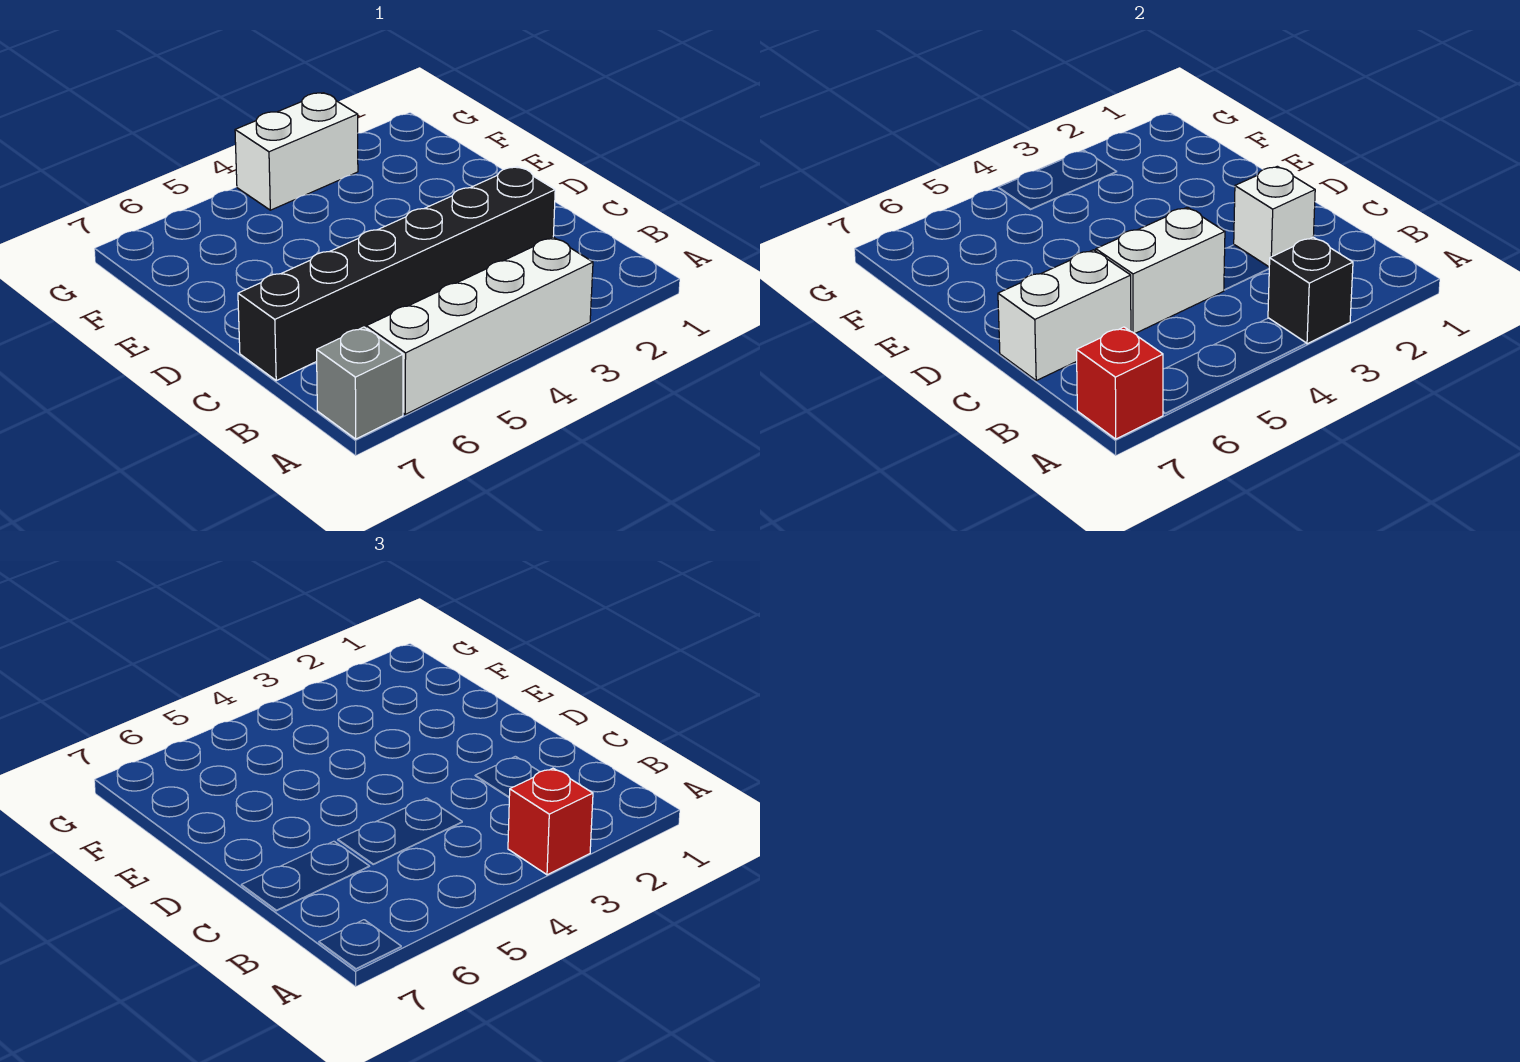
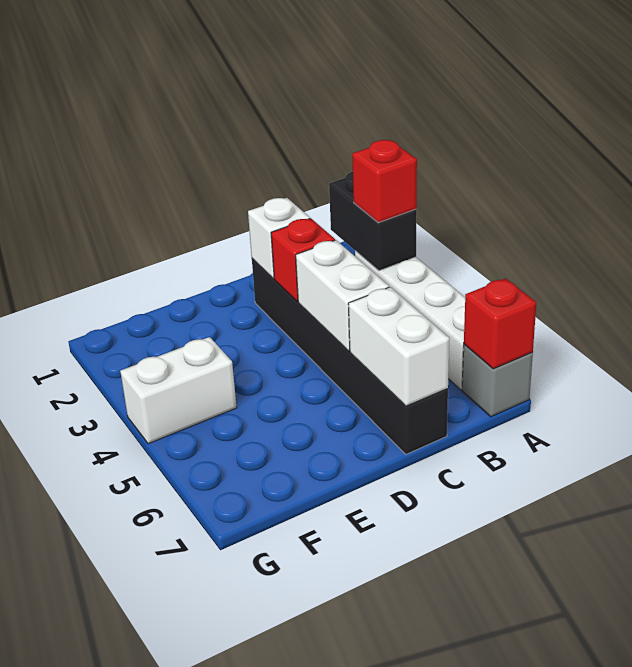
black brick A3 level 2 -> black brick A2:A3 level 2
none -> red brick C3 level 2
white brick G3:G4 level 1 -> white brick F4:G4 level 1

